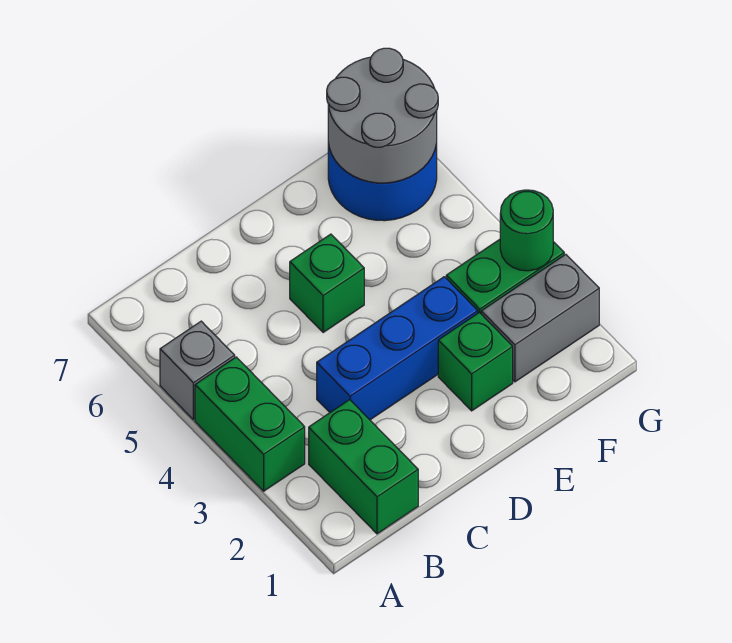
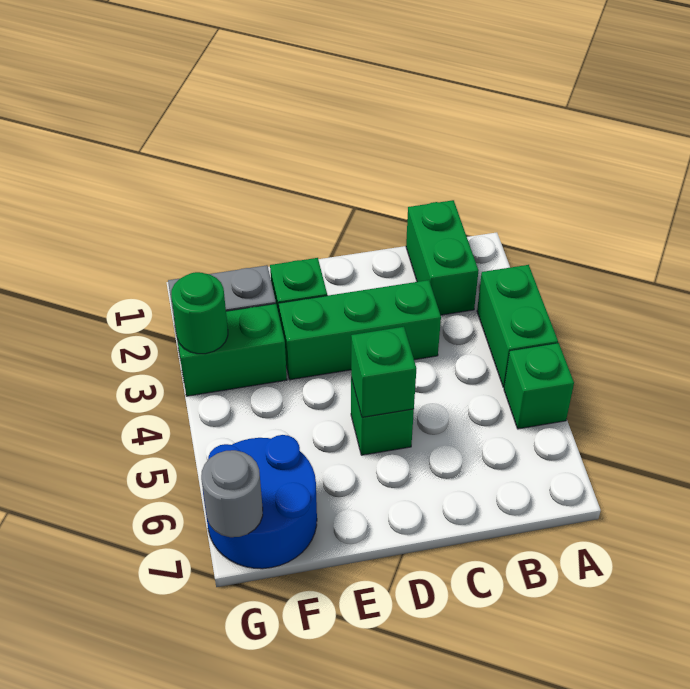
grey brick A5 level 1 -> green brick A5 level 1
blue brick C3:E3 level 1 -> green brick C3:E3 level 1
none -> green brick D5 level 2
grey round brick F6:G7 level 2 -> grey round brick G7 level 2

